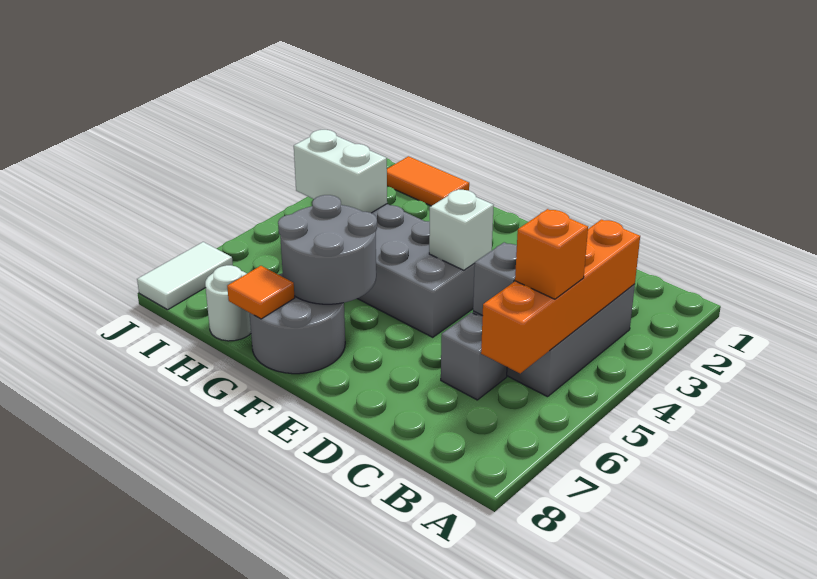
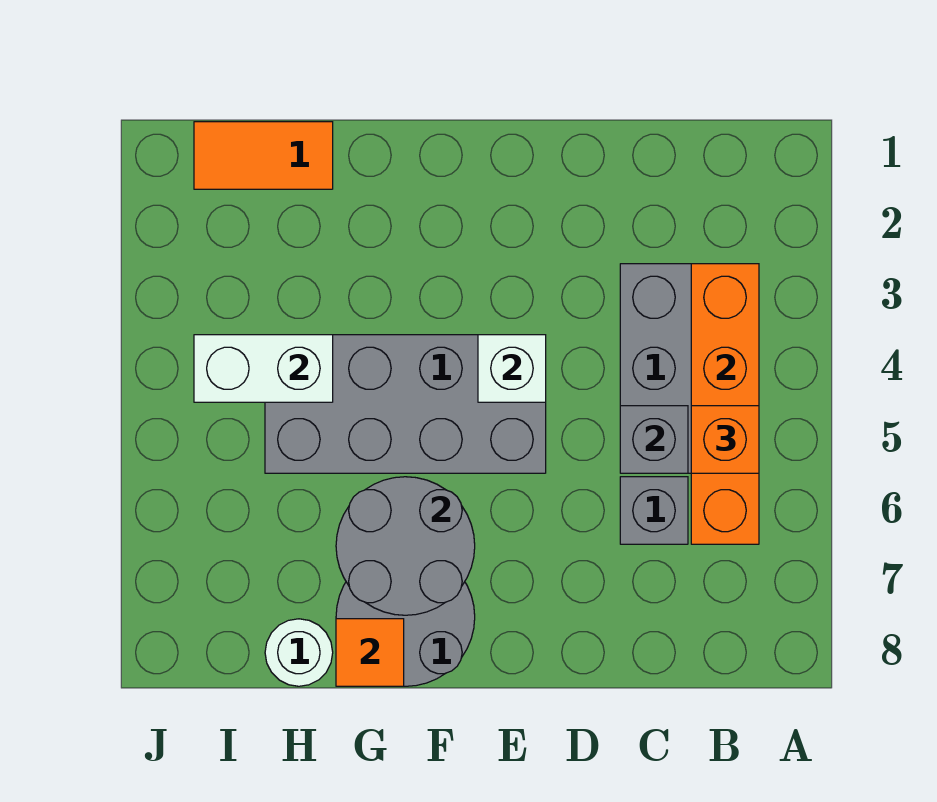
white tile J7:J8 level 1 -> none

